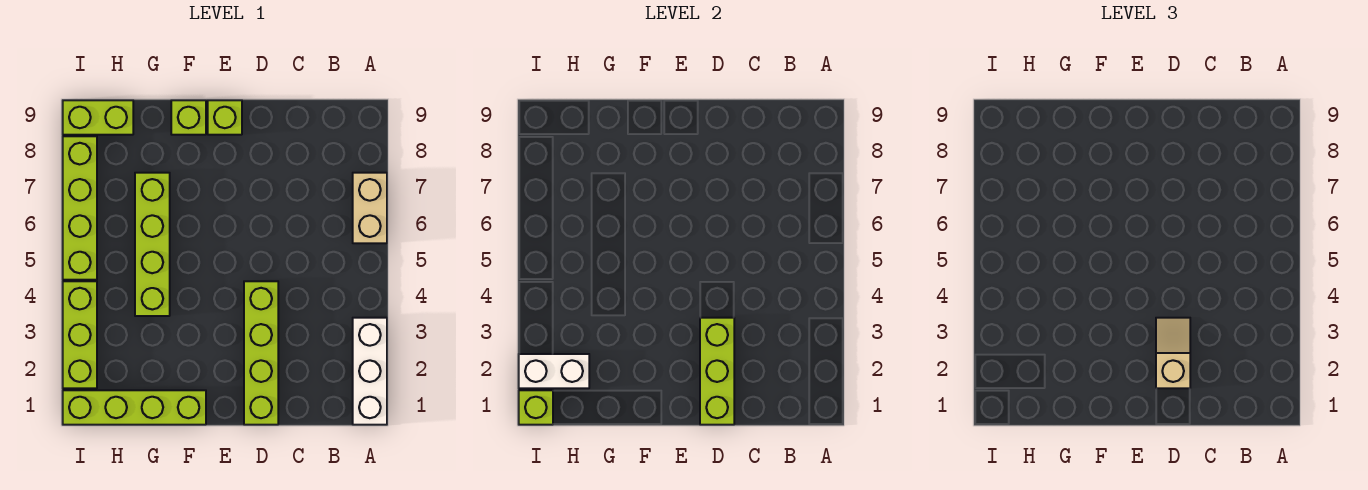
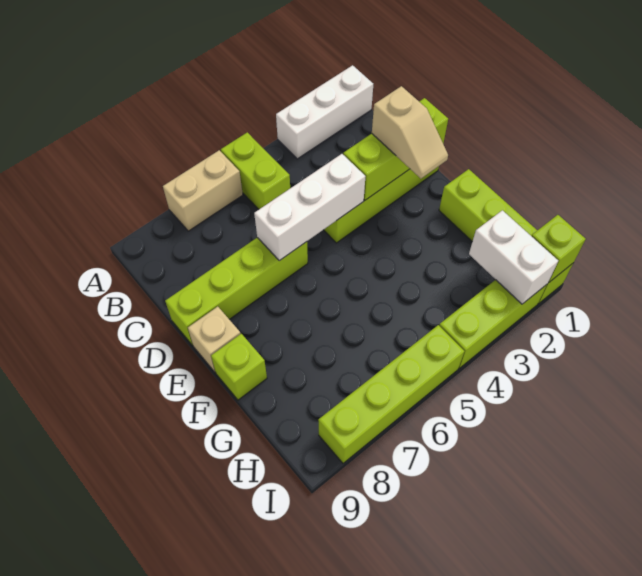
tan slope D2:D3 level 3 top 2 -> tan slope D2:E2 level 3 top D
none -> white brick D4:D6 level 2
lime brick E9 level 1 -> tan brick E9 level 1
lime brick G4:G7 level 1 -> lime brick D6:D9 level 1
lime brick H9:I9 level 1 -> lime brick A5:B5 level 1

